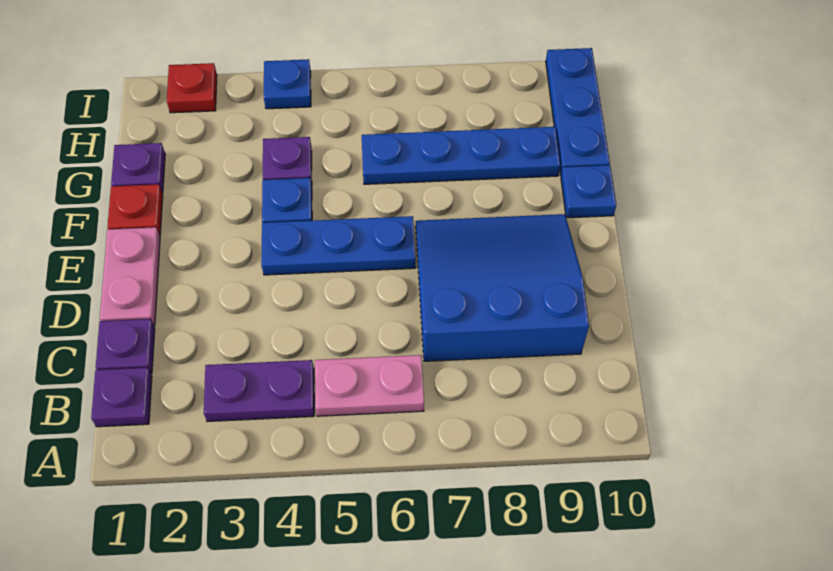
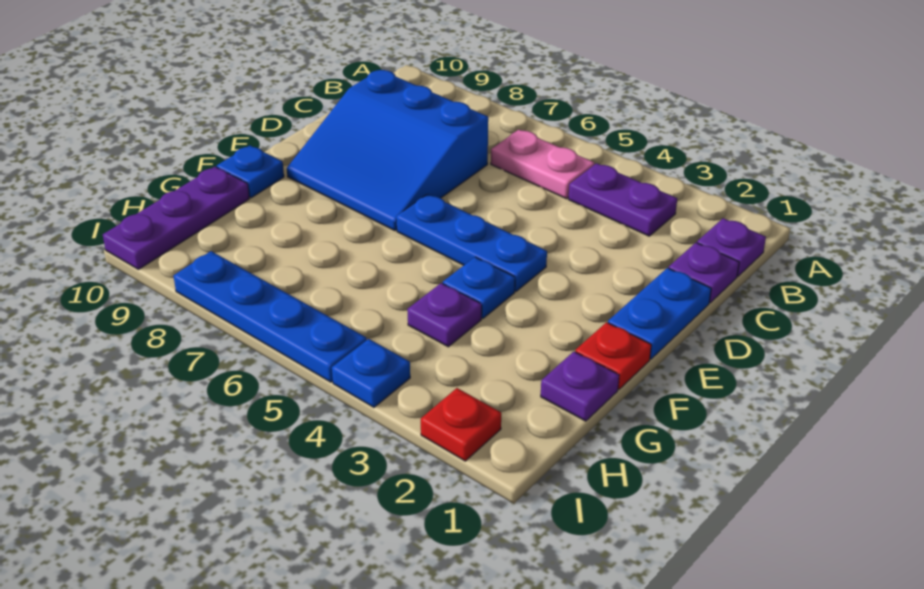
pink plate D1:E1 level 1 -> blue plate D1:E1 level 1
blue plate G6:G9 level 1 -> blue plate I5:I8 level 1
blue plate G10:I10 level 1 -> purple plate G10:I10 level 1

